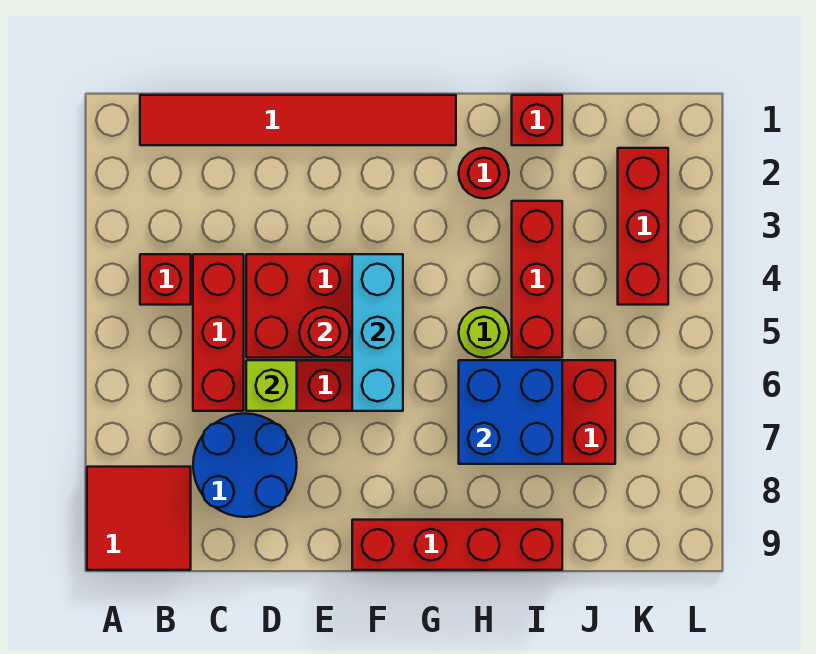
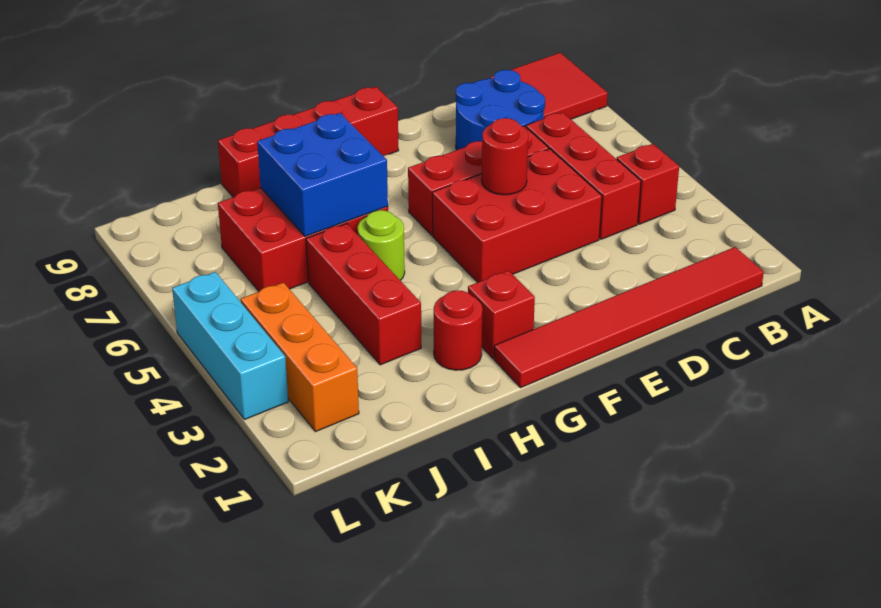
lime brick D6 level 2 -> none
cyan brick F4:F6 level 2 -> cyan brick L3:L5 level 1
red brick I1 level 1 -> red brick G2 level 1
red brick K2:K4 level 1 -> orange brick K2:K4 level 1

